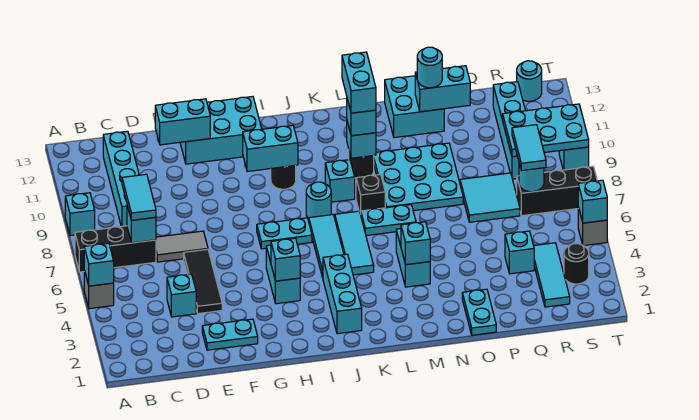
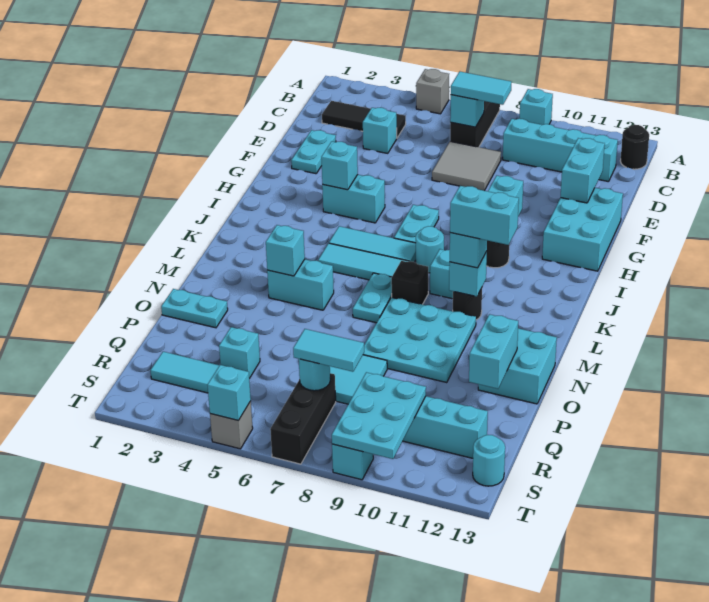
cyan brick A5 level 2 -> none
grey tile D7:E7 level 1 -> grey tile D7:E8 level 1
black tile E4:E6 level 1 -> black tile C2:C4 level 1
cyan brick J2:J4 level 1 -> none
cyan round brick O12 level 3 -> none
black round brick S3 level 1 -> black round brick B13 level 1

